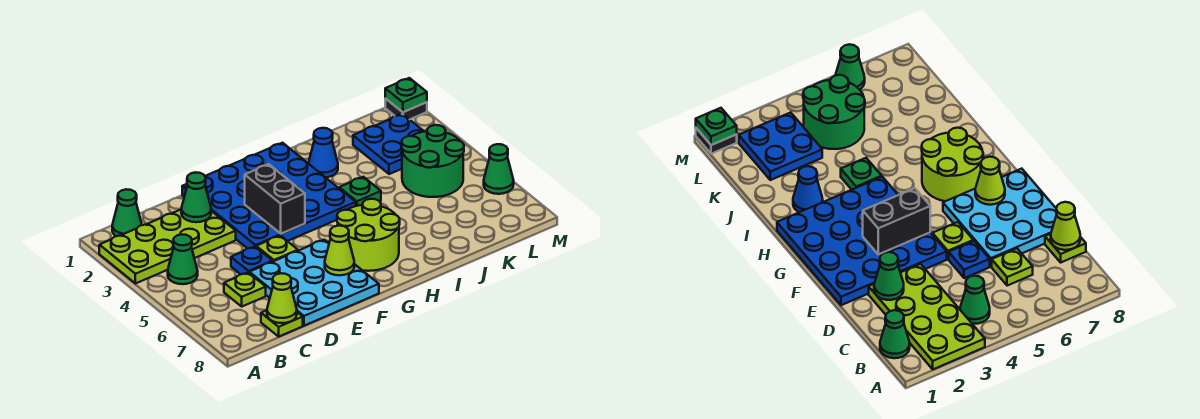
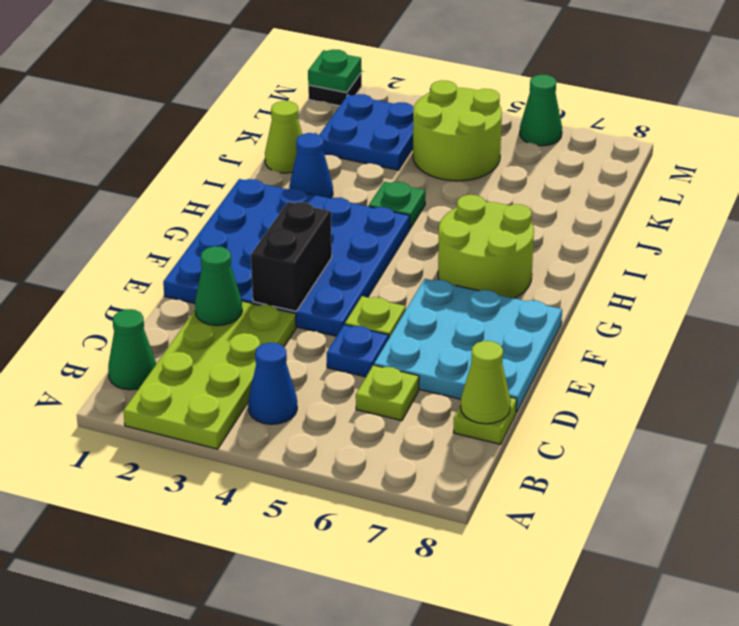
green cone B4 level 1 -> blue cone B4 level 1
black brick F3:F4 level 2 -> black brick E3:F3 level 2
lime cone F7 level 2 -> lime cone J1 level 1
green round brick K4:L5 level 1 -> lime round brick K4:L5 level 1

